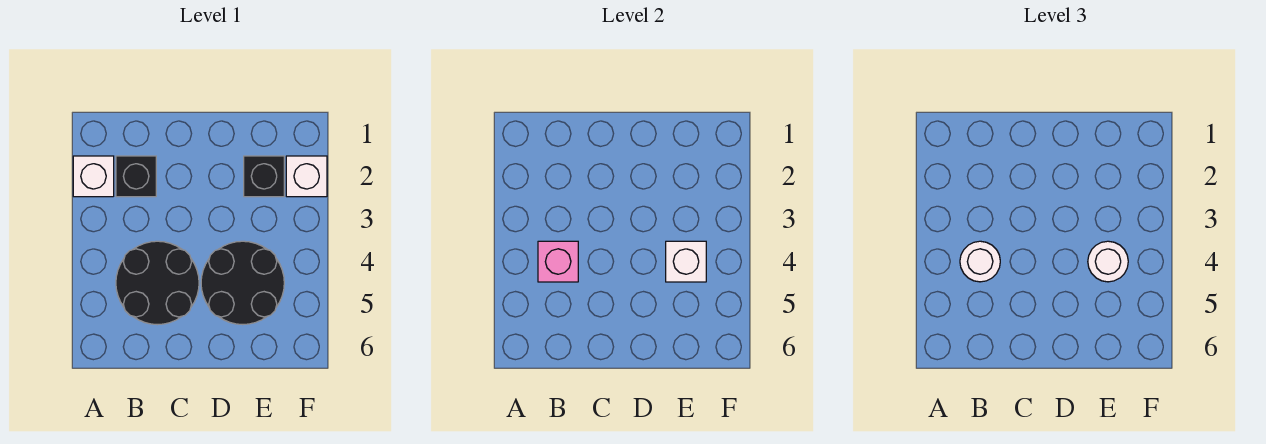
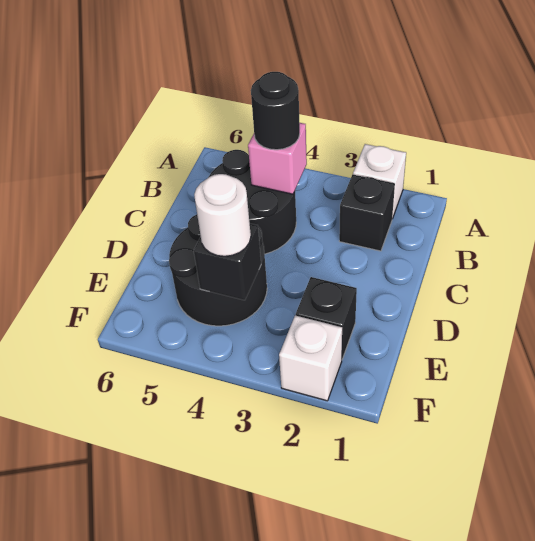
white round brick B4 level 3 -> black round brick B4 level 3
white brick E4 level 2 -> black brick E4 level 2

